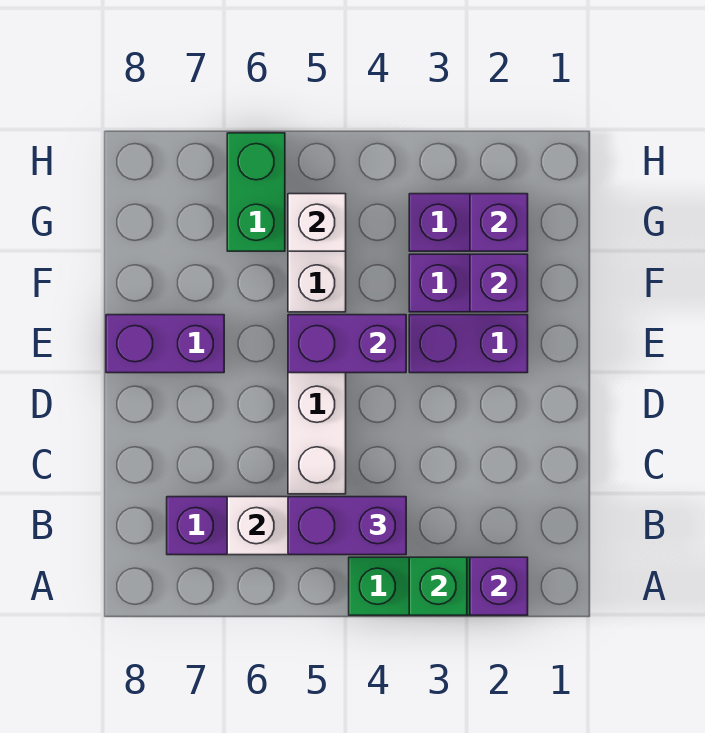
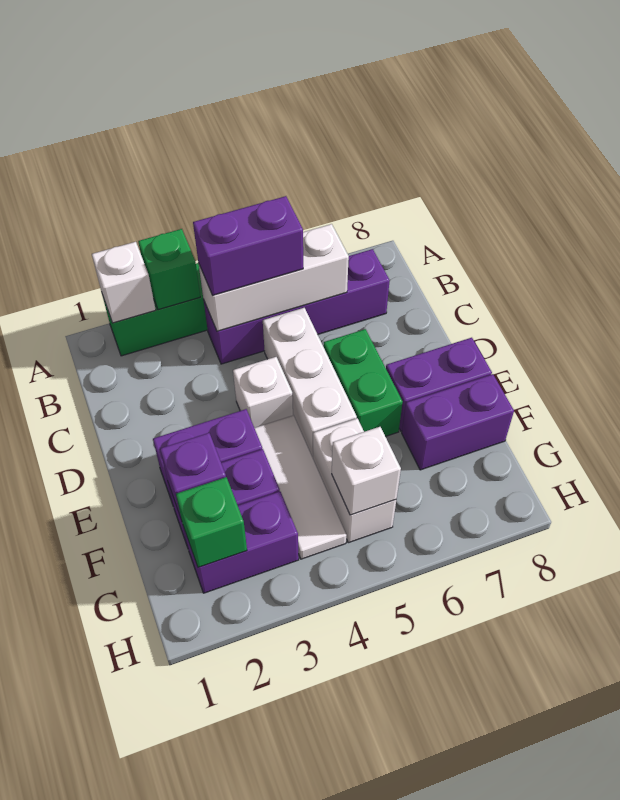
purple brick A2 level 2 -> white brick A2 level 2
none -> white brick D4 level 1
none -> white tile E4:G4 level 1
purple brick E4:E5 level 2 -> purple brick F7:F8 level 1
purple brick G2 level 2 -> green brick G2 level 2
green brick G6:H6 level 1 -> green brick D6:E6 level 1

